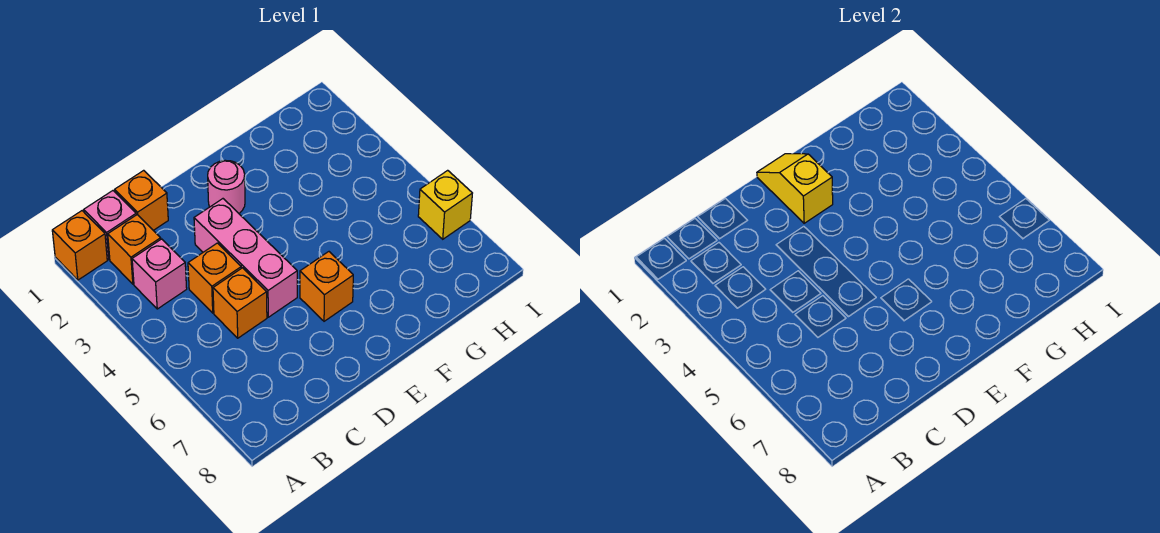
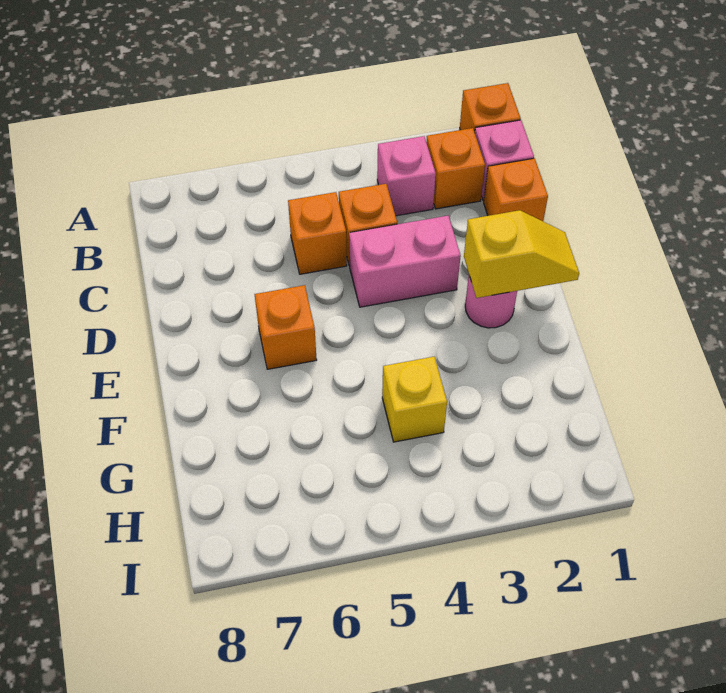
pink brick D3:D5 level 1 -> pink brick D3:D4 level 1
yellow brick I6 level 1 -> yellow brick G4 level 1

